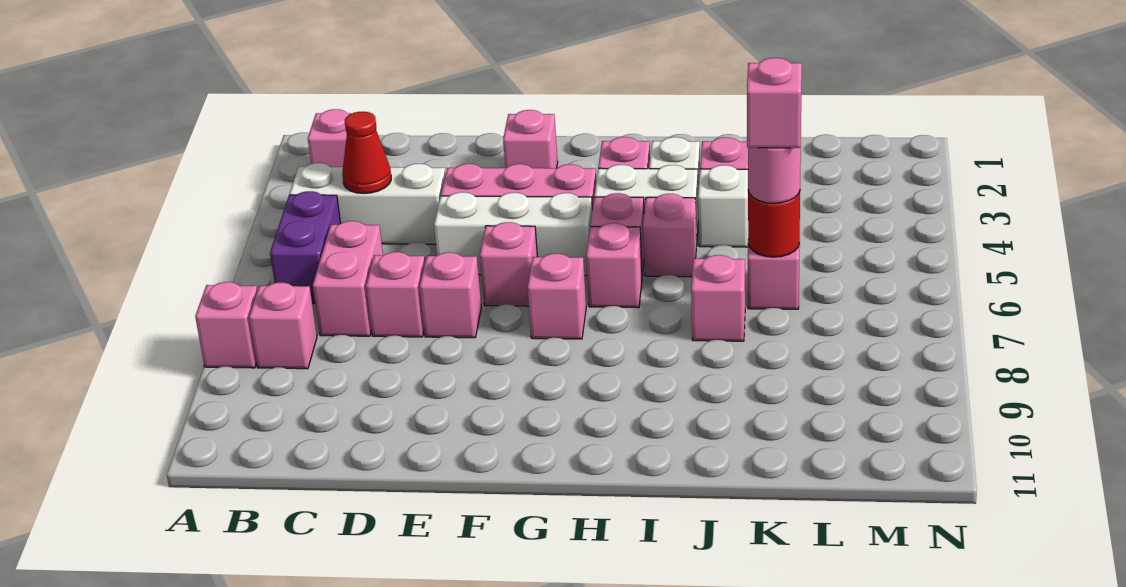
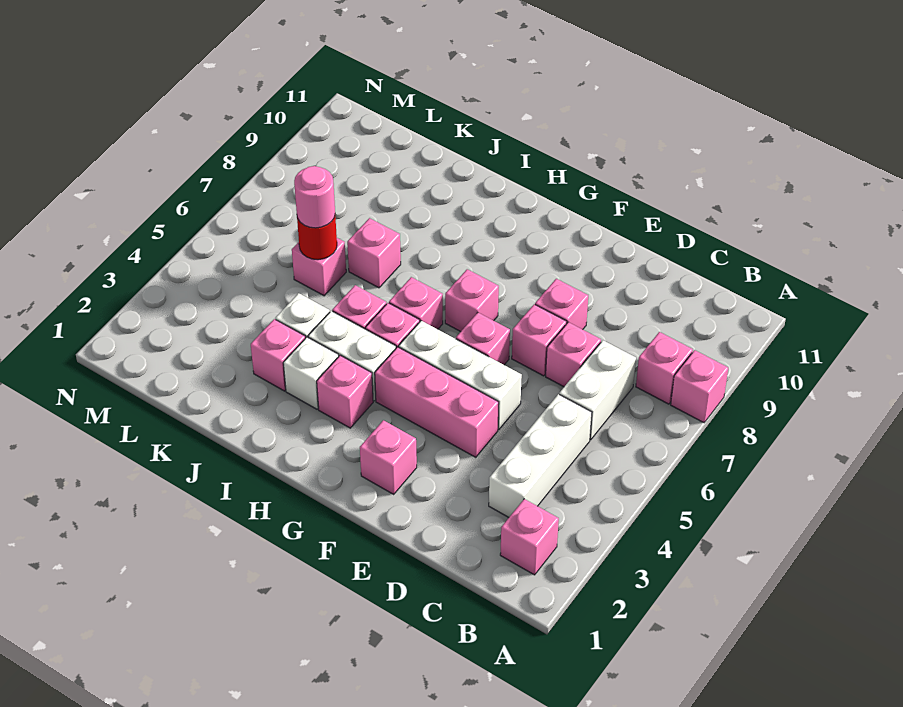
white brick B4:D4 level 1 -> white brick C3:C5 level 1
purple brick B5:B6 level 1 -> none
red cone C4 level 2 -> none
pink brick C6:C7 level 1 -> white brick C6:C7 level 1
pink brick K6 level 4 -> pink brick E8 level 1

